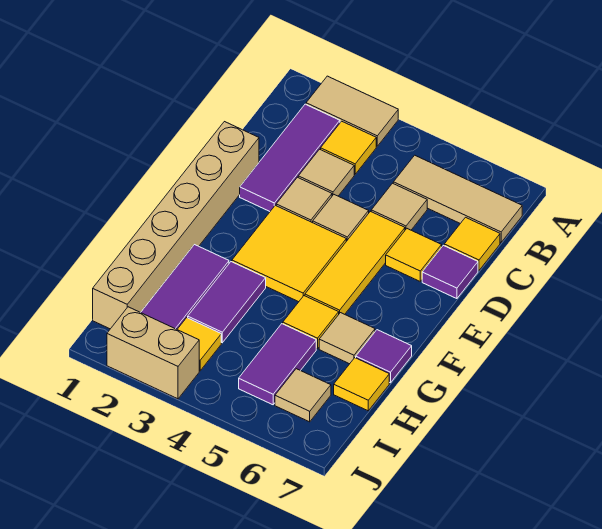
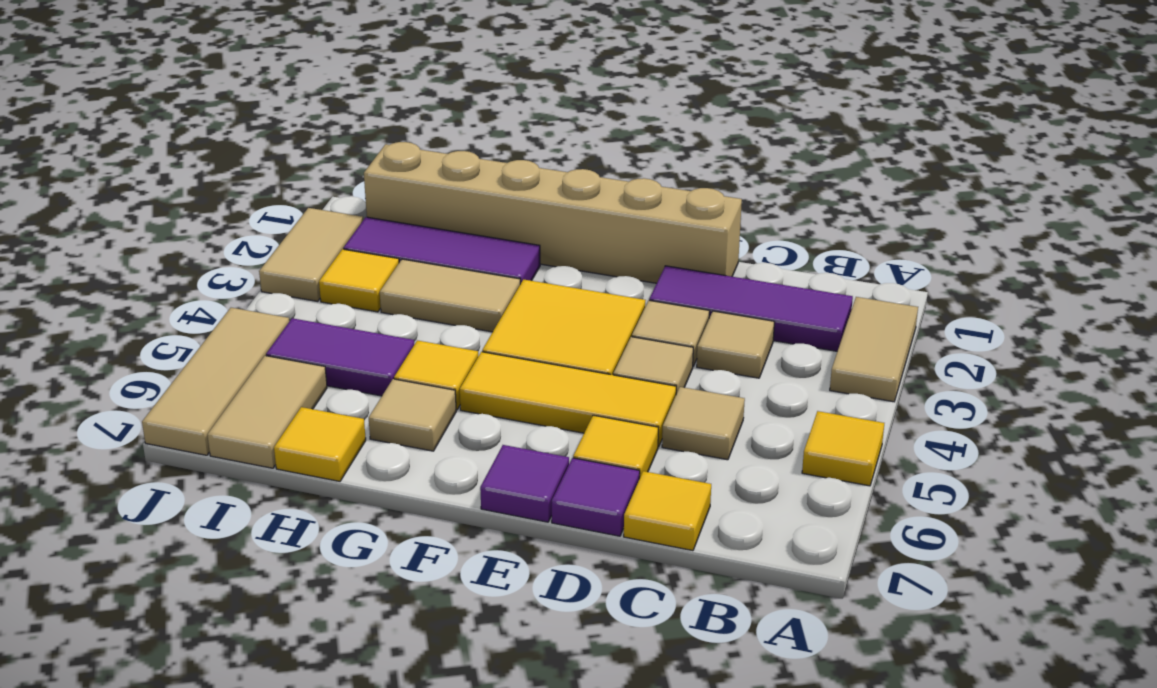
yellow tile B3 level 1 -> yellow tile A5 level 1
tan tile B5:B7 level 1 -> tan tile J5:J7 level 1
purple tile G3:H3 level 1 -> tan tile G3:H3 level 1
purple tile G7 level 1 -> purple tile E7 level 1
tan tile I6 level 1 -> tan tile I6:I7 level 1
tan brick J2:J3 level 1 -> tan tile J2:J3 level 1

